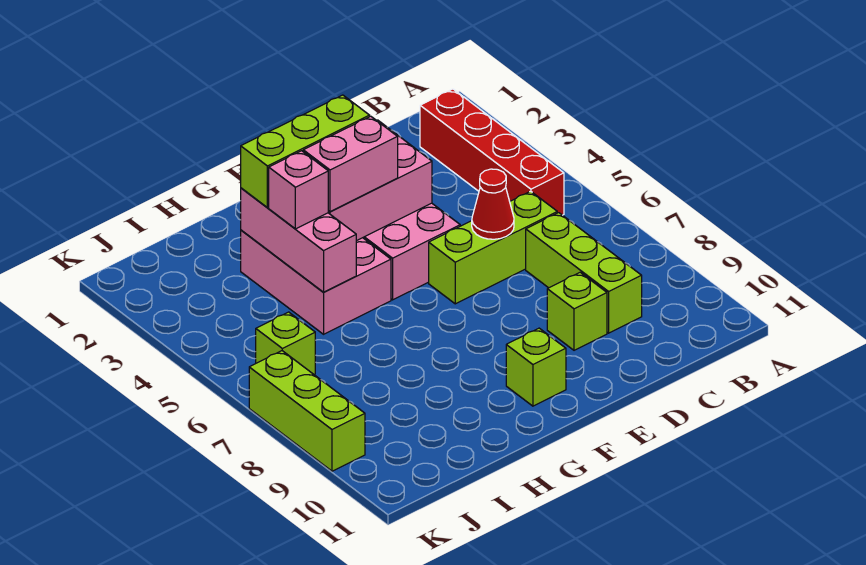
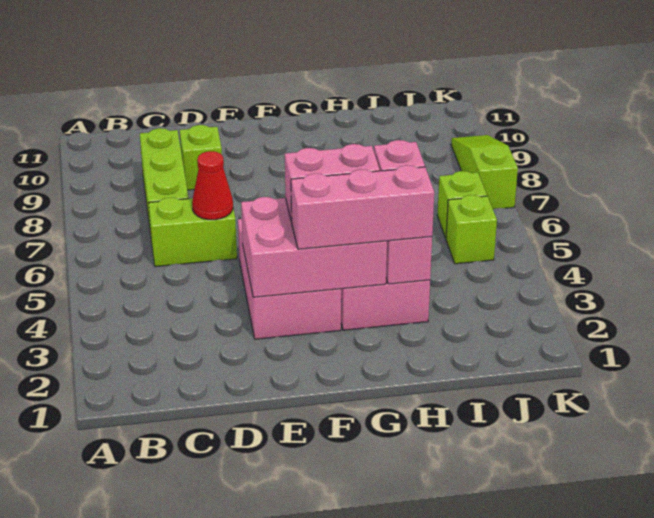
red brick B2:B5 level 1 -> none
lime brick C6:E6 level 1 -> lime brick C6:D6 level 1
lime brick F3:H3 level 3 -> pink brick F3:H3 level 3
lime brick F10 level 1 -> lime brick J5 level 1
lime brick K7:K9 level 1 -> lime slope K7:K9 level 1 top 7

